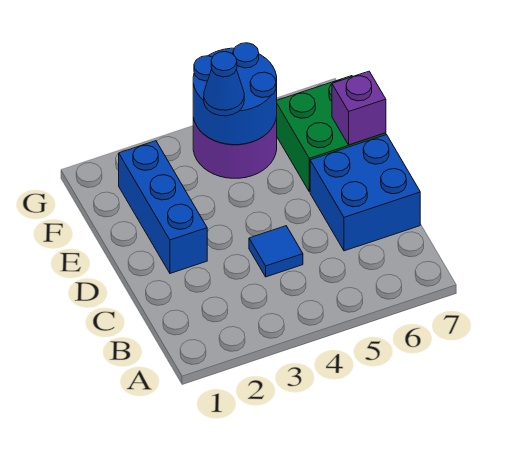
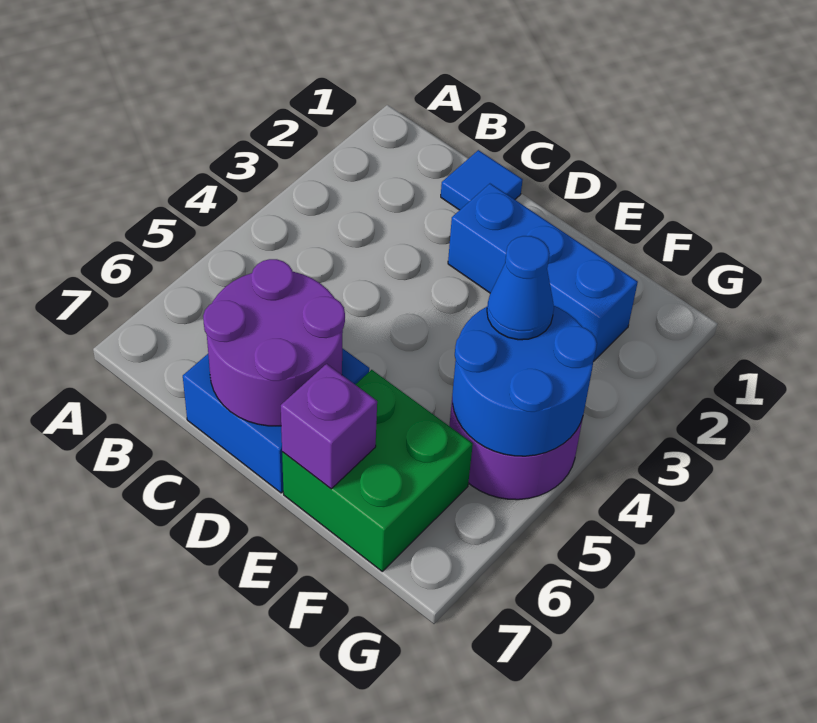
blue tile C4 level 1 -> blue tile C1 level 1
none -> purple round brick C6:D7 level 2

